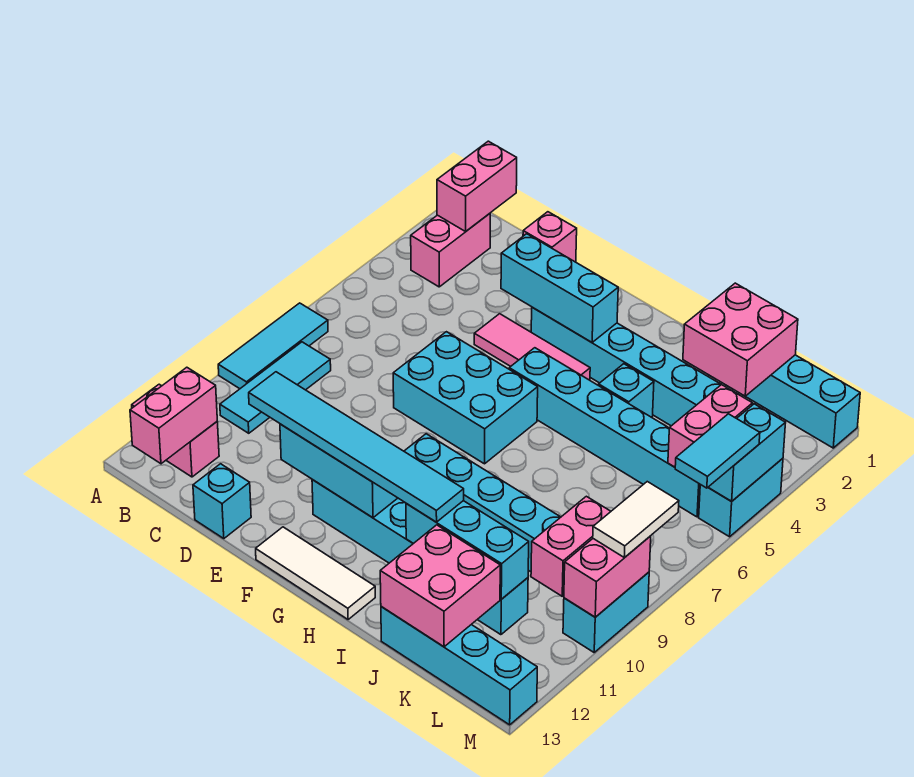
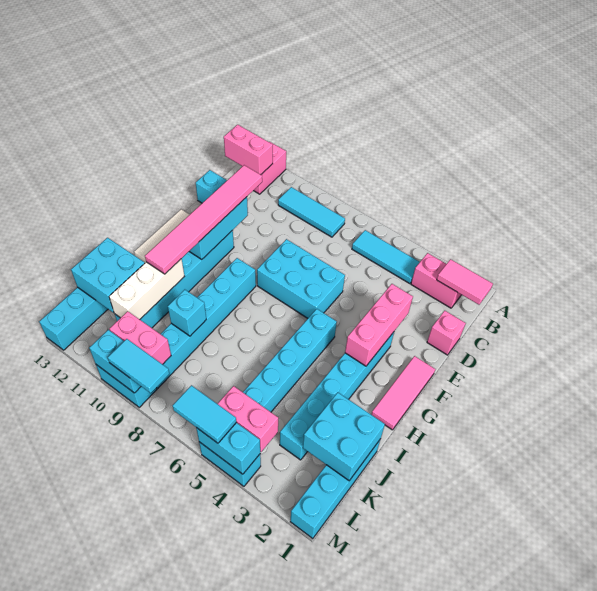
cyan tile A7:A9 level 1 -> cyan tile B4:B6 level 1
pink brick B1:B2 level 2 -> pink tile B1:B2 level 2
cyan tile D11:I11 level 3 -> pink tile D11:I11 level 3
cyan brick E3:G3 level 2 -> pink brick E3:G3 level 2
pink tile E4:G4 level 1 -> pink tile F1:H1 level 1
cyan brick E6:G7 level 1 -> cyan brick E6:F8 level 1
cyan brick I4 level 1 -> cyan brick J9 level 2
cyan brick I11:K11 level 2 -> white brick I11:K11 level 2
pink brick J1:K2 level 2 -> cyan brick J1:K2 level 2
pink brick J12:K13 level 2 -> cyan brick J12:K13 level 2
white tile M8:M9 level 3 -> cyan tile M8:M9 level 3
pink brick M9:M10 level 2 -> cyan brick M9:M10 level 2

